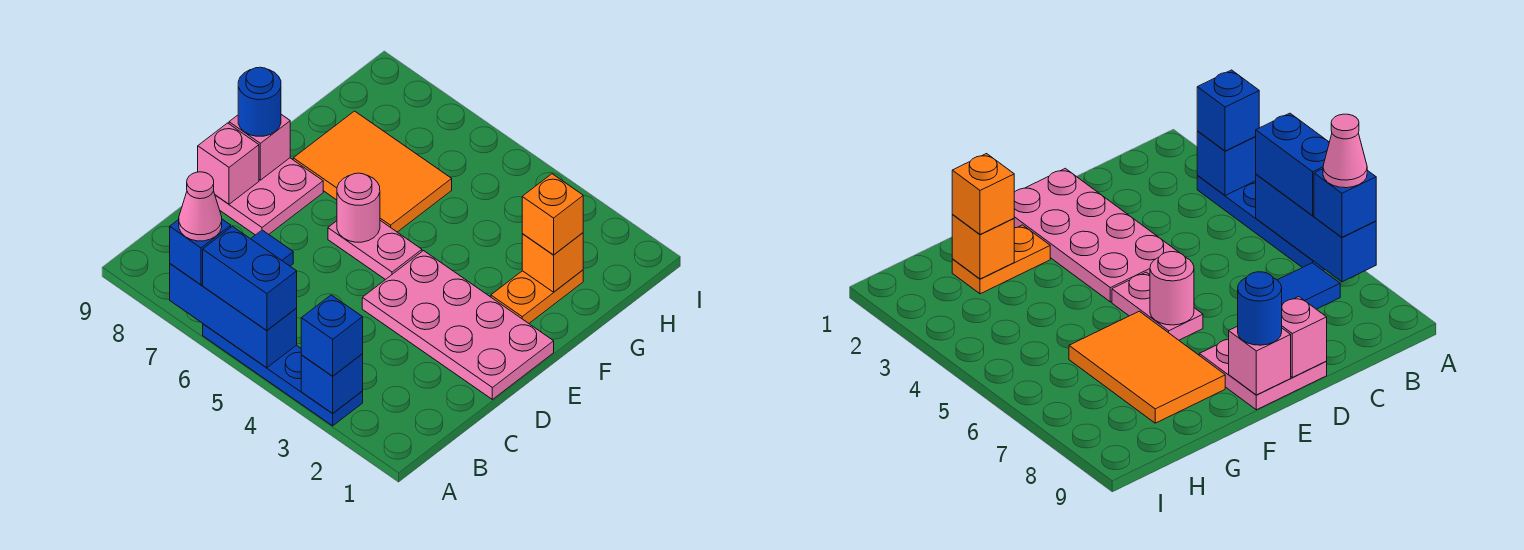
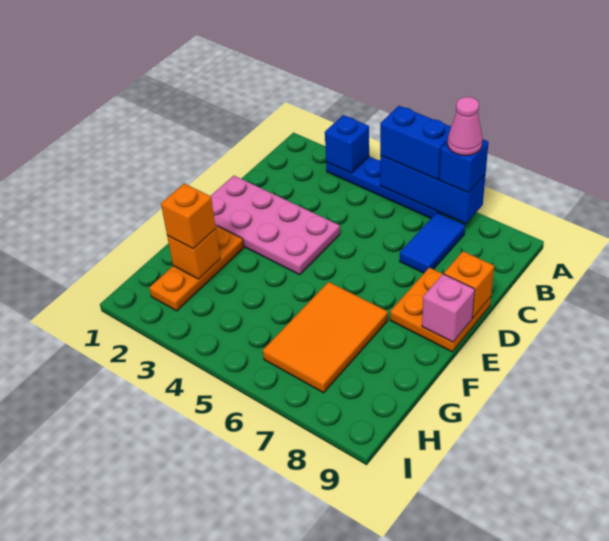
blue brick A3 level 3 -> none
pink plate D8:E9 level 1 -> orange plate D8:E9 level 1
pink brick D9 level 2 -> orange brick D9 level 2
pink plate E5:E6 level 1 -> none
pink round brick E6 level 2 -> none
blue round brick E9 level 3 -> none
orange plate F2:G2 level 1 -> orange plate F2:H2 level 1
orange tile F6:G8 level 1 -> orange tile F6:H7 level 1

